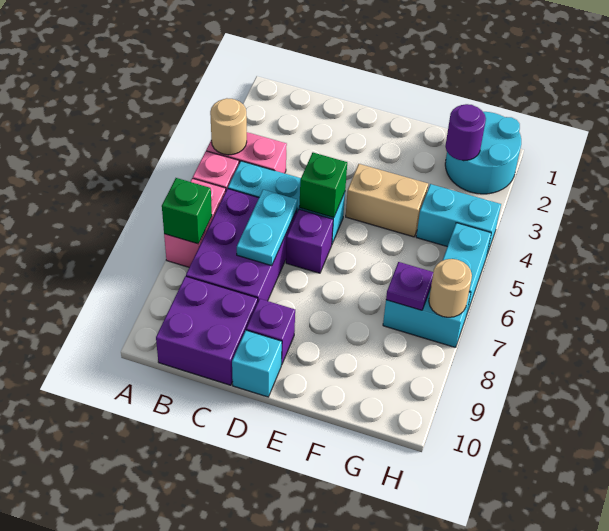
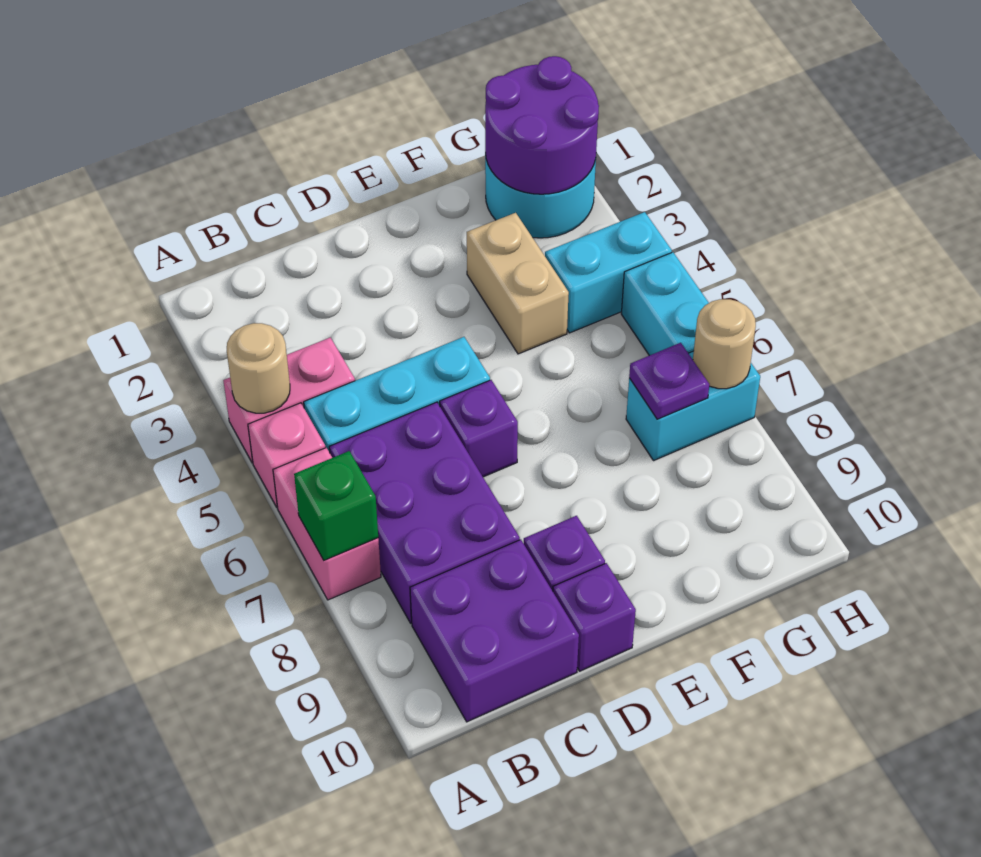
cyan plate C6:C7 level 2 -> none
green brick D5 level 2 -> none
cyan brick D10 level 1 -> purple brick D10 level 1
tan brick E4:F4 level 1 -> tan brick F3:F4 level 1
purple round brick G2 level 2 -> purple round brick G1:H2 level 2

